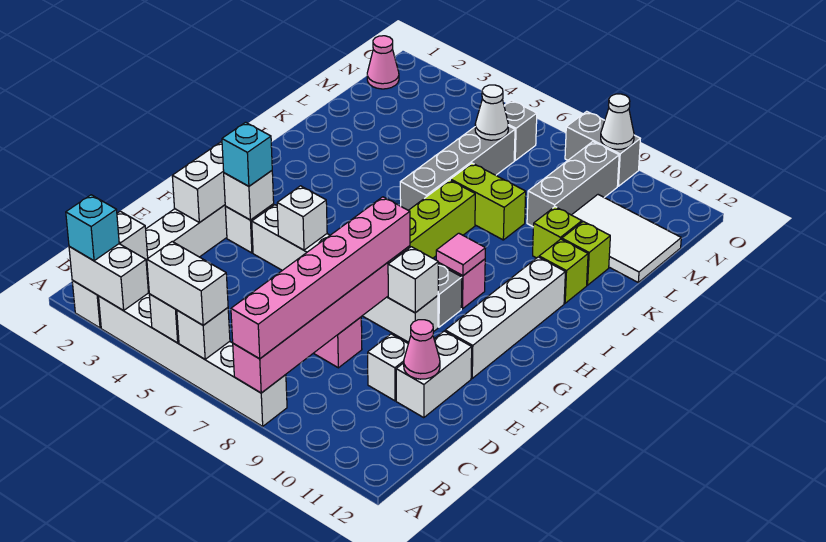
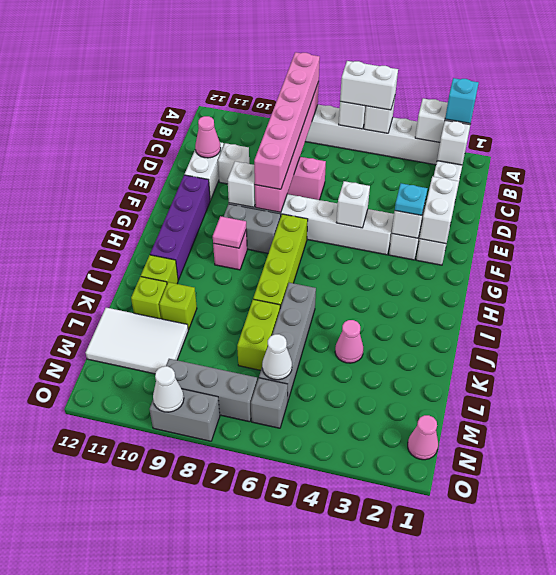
cyan brick F3 level 3 -> cyan plate F3 level 3
white brick F11:I11 level 1 -> purple brick F11:I11 level 1
none -> pink cone K4 level 1
lime brick K7:K8 level 1 -> lime brick K7:L7 level 1
grey brick L9:N9 level 1 -> grey brick N7:N9 level 1

